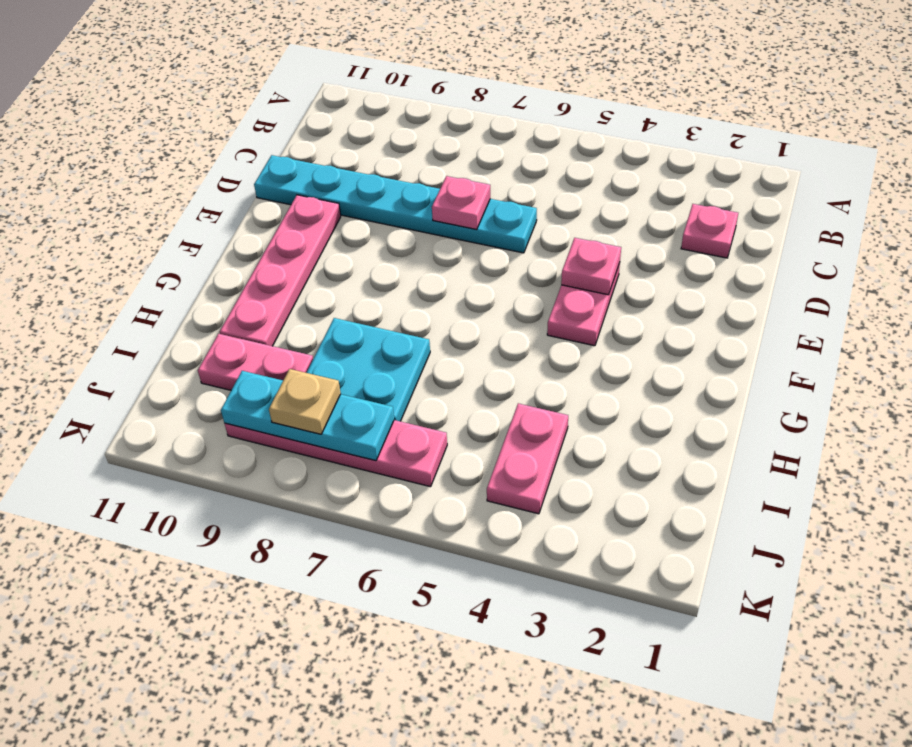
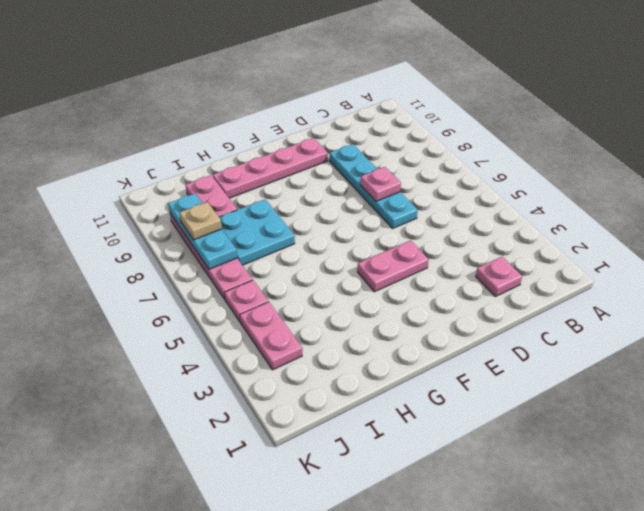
cyan plate D6:D11 level 1 -> cyan plate D6:D9 level 1
pink plate E4 level 2 -> pink plate J5 level 1
pink plate I4:J4 level 1 -> pink plate J3:J4 level 1

